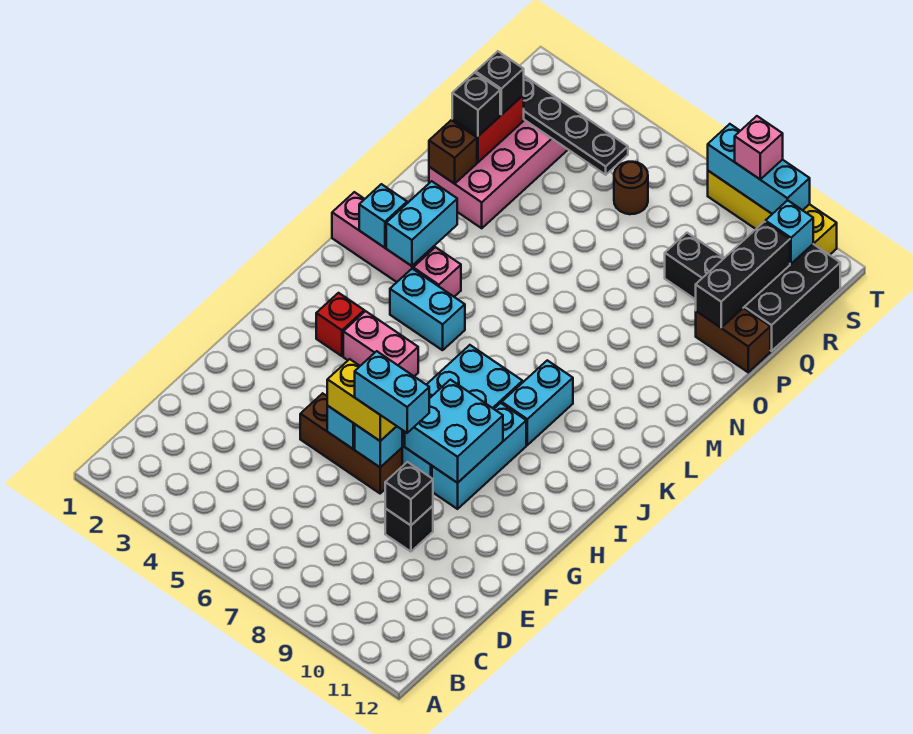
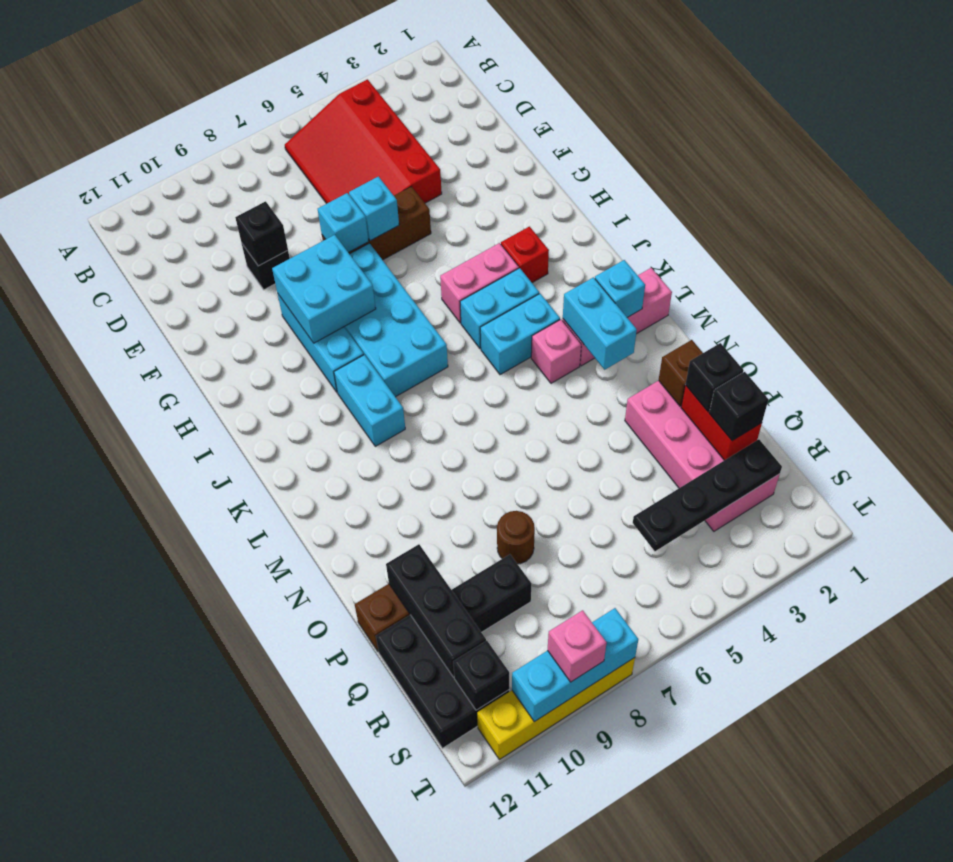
none -> red slope B4:E6 level 1 top 4
yellow brick F6:F7 level 3 -> none
cyan brick F7:F8 level 4 -> cyan brick J4:J5 level 1
brown round brick R6 level 1 -> brown round brick P8 level 1
cyan brick S11 level 2 -> black brick S11 level 2

